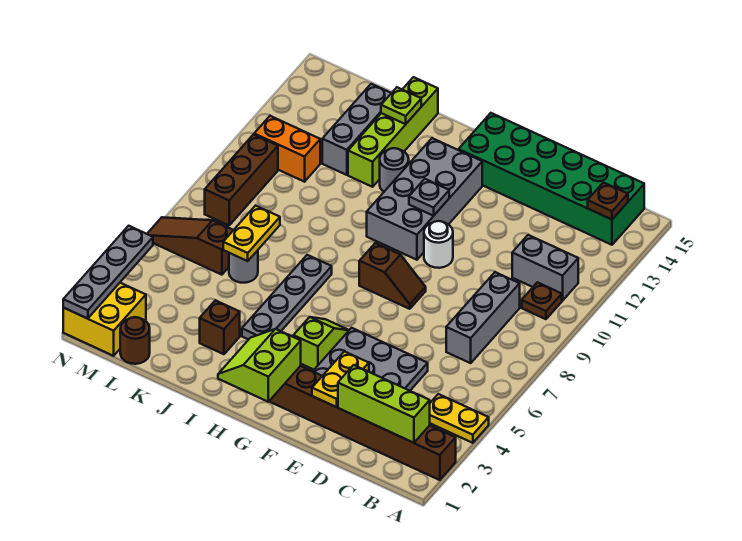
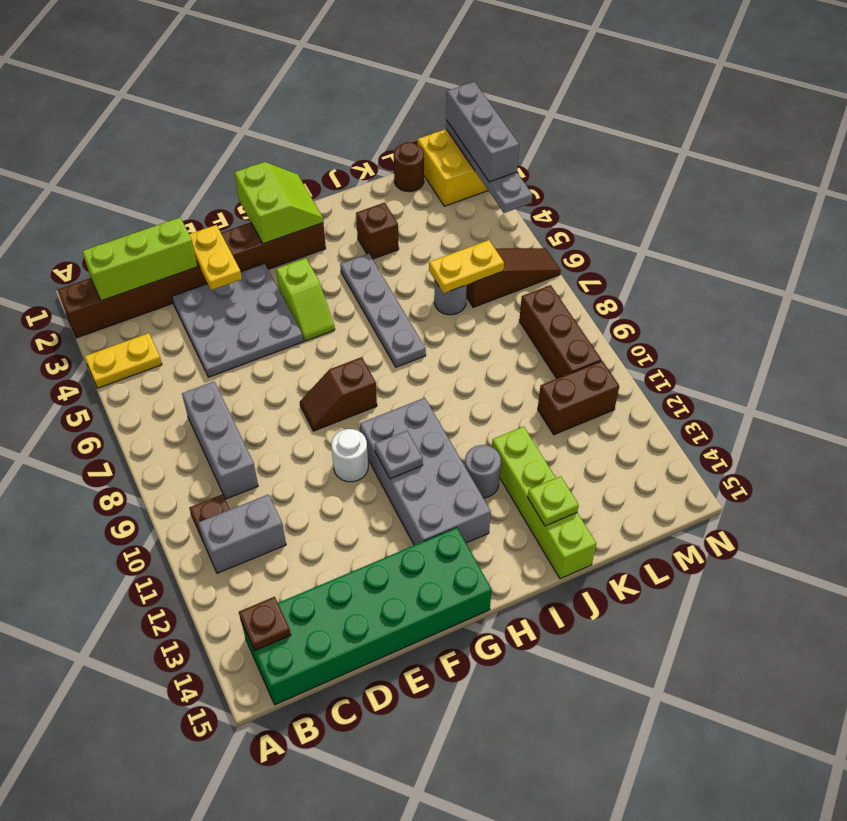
yellow plate K6:K7 level 2 -> yellow plate K6:L6 level 2
grey brick K12:K14 level 1 -> grey brick N1:N3 level 3
orange brick L11:M11 level 1 -> brown brick L11:M11 level 1

